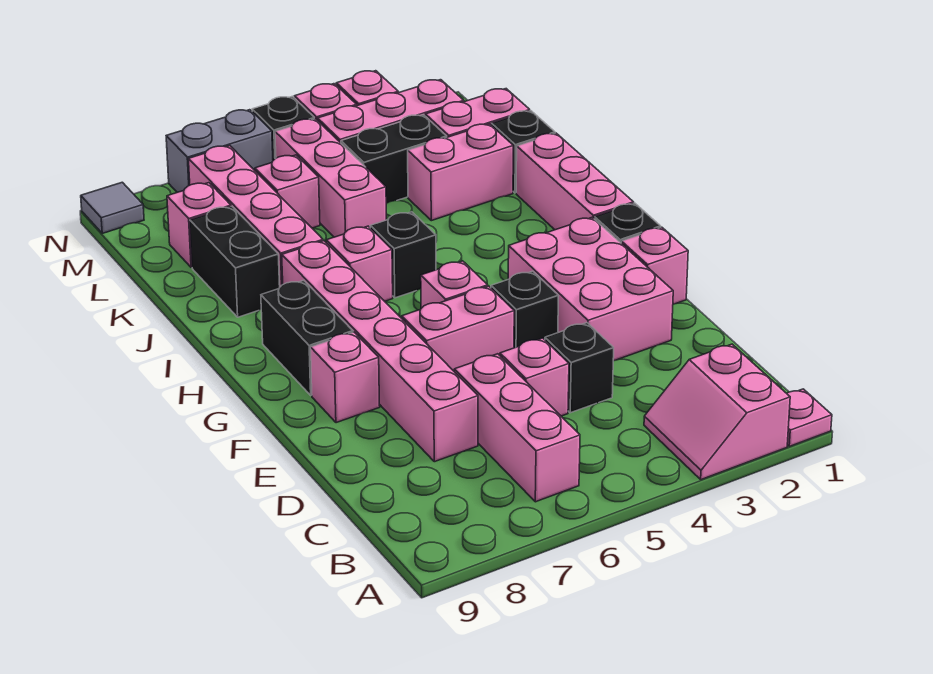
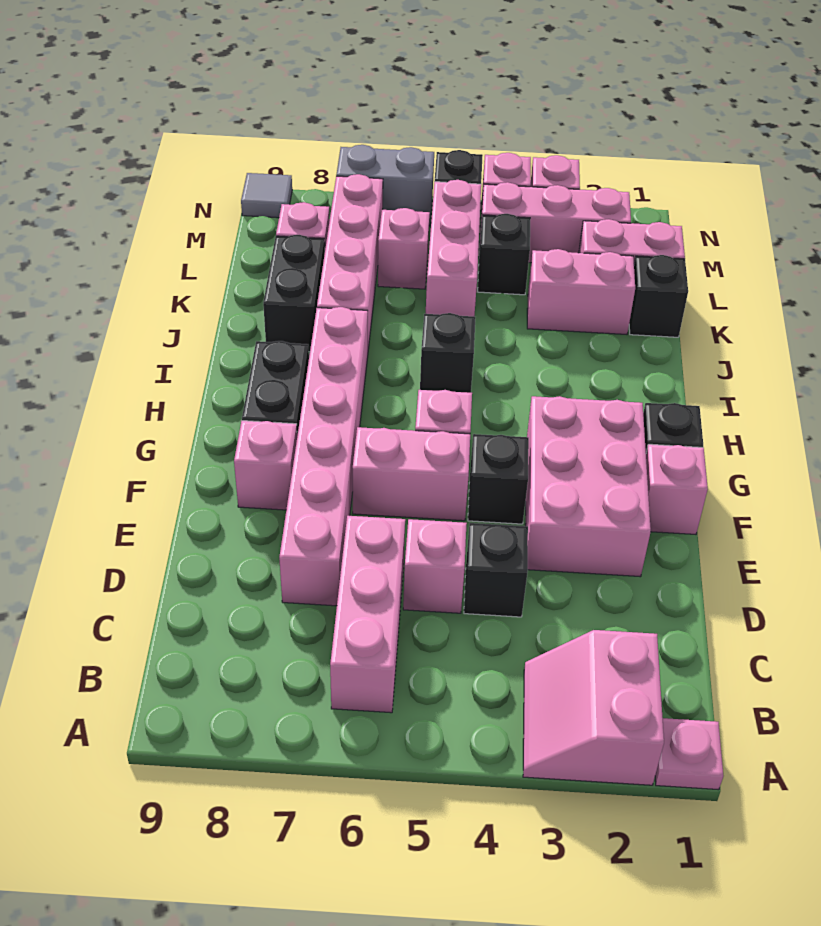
pink brick H1:J1 level 1 -> none
pink brick I6 level 1 -> none
black brick L3:L4 level 1 -> black brick L4 level 1

